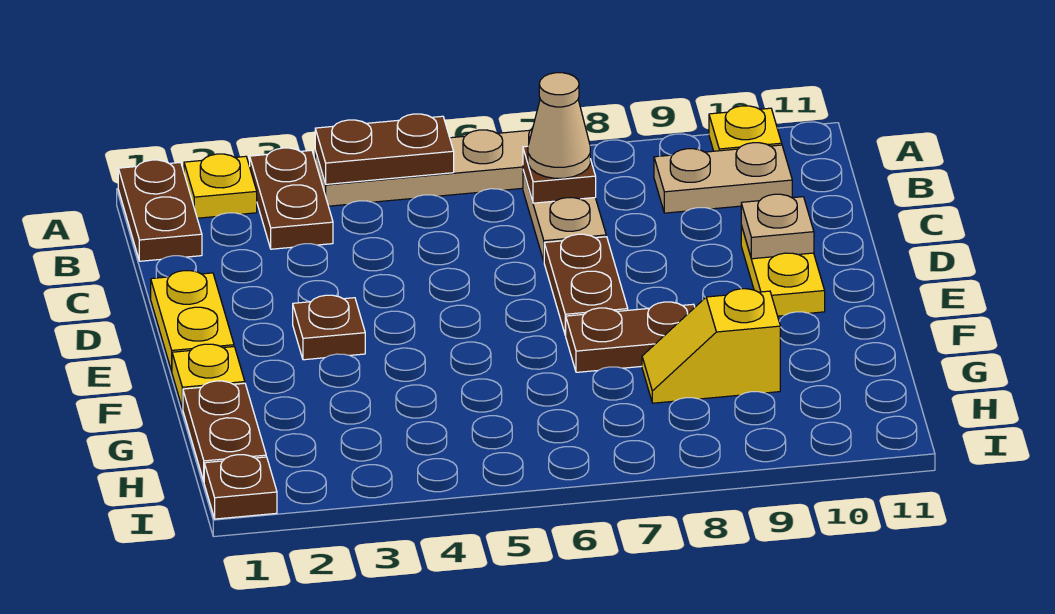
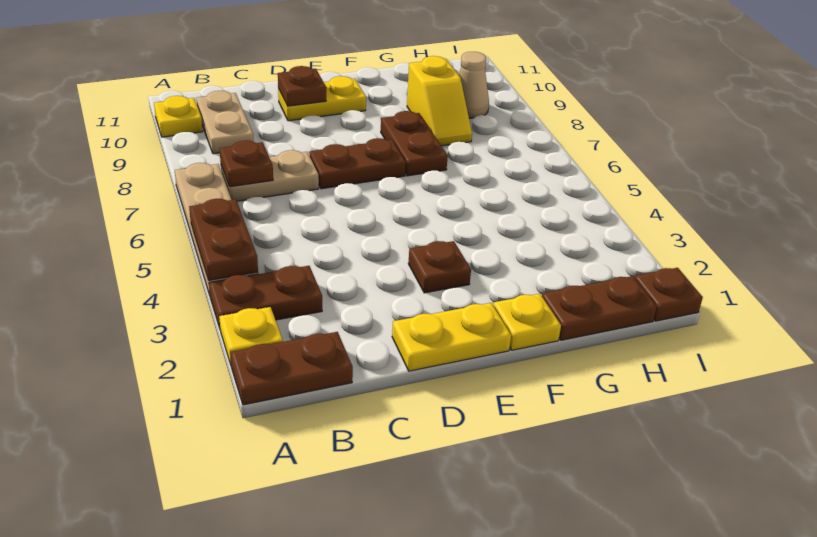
tan cone B7 level 3 -> tan cone H9 level 1
tan plate D10 level 2 -> brown plate D10 level 2

